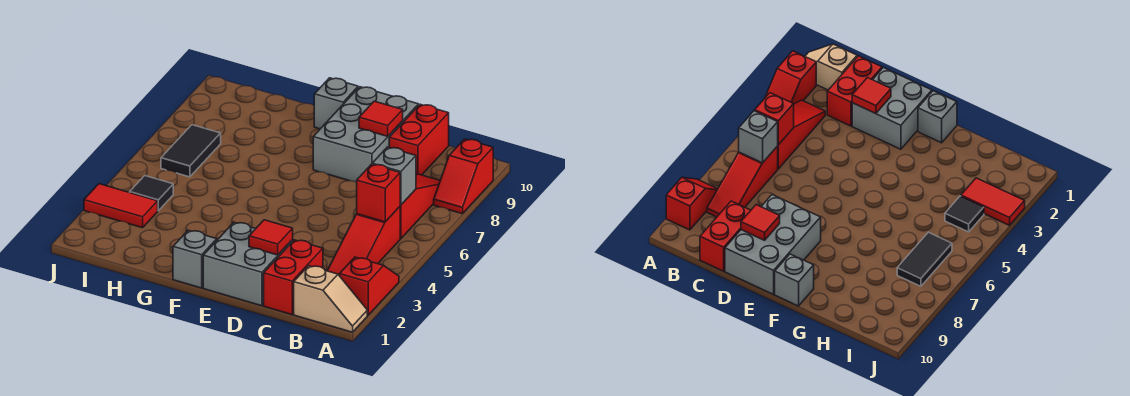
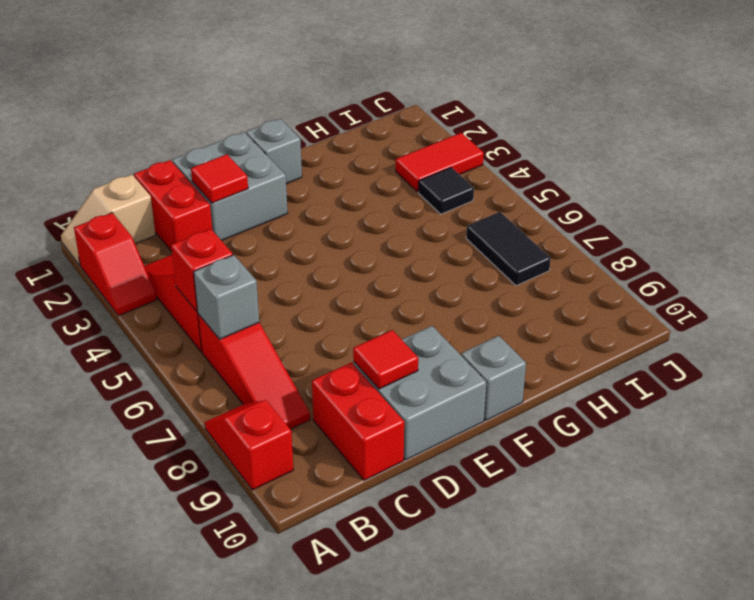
grey brick D8:E10 level 1 -> grey brick D9:E10 level 1

